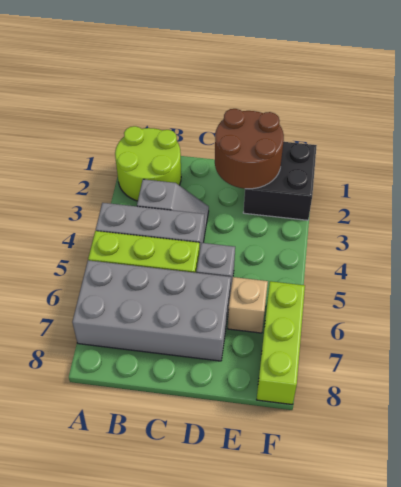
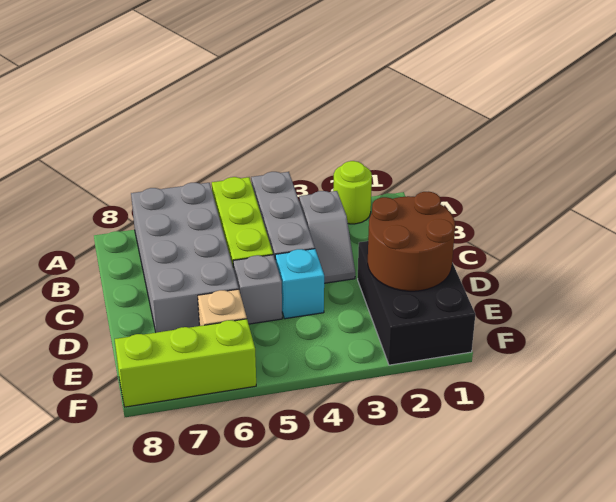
lime round brick A1:B2 level 1 -> lime round brick A2 level 1
none -> cyan brick D4 level 1
black brick E1:F2 level 1 -> black brick D1:F2 level 1

